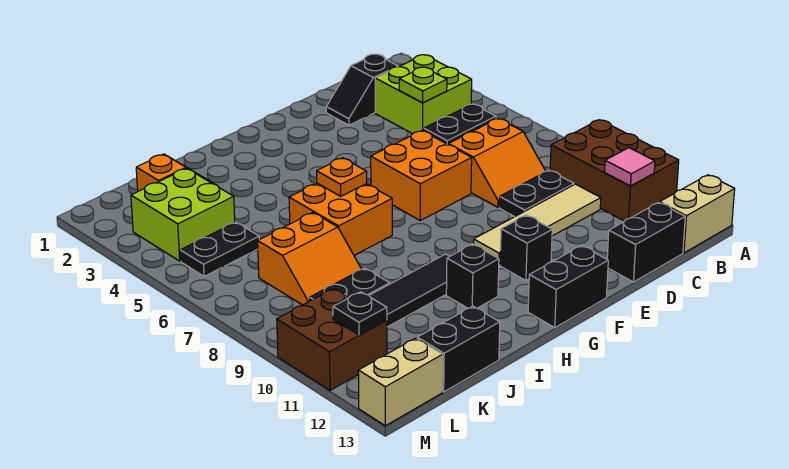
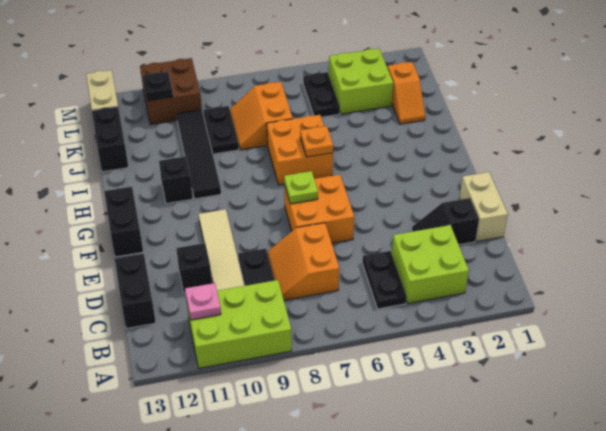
brown brick A9:B11 level 1 -> lime brick A9:B11 level 1
tan brick A13:B13 level 1 -> tan brick D1:E1 level 1
pink tile B11 level 2 -> pink plate B11 level 2
black slope C2:D2 level 1 top C -> black slope D2:D3 level 1 top 2
lime plate C4 level 2 -> lime plate F7 level 2
black brick F11 level 1 -> black brick D11 level 1

